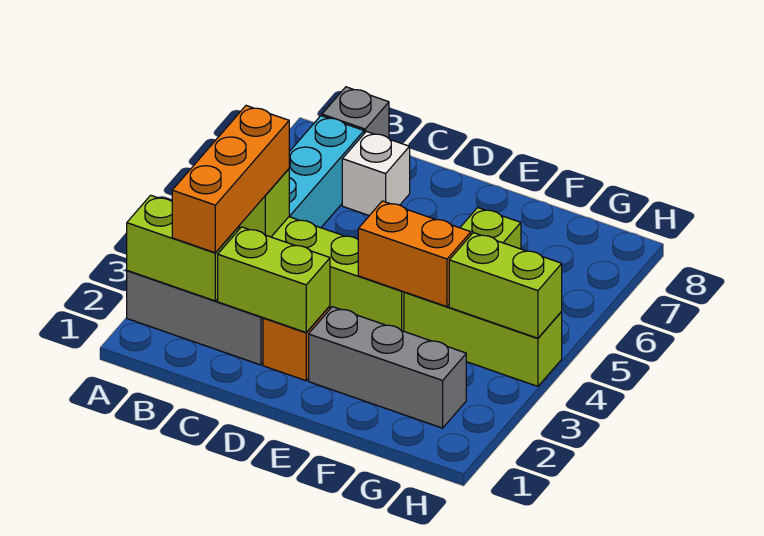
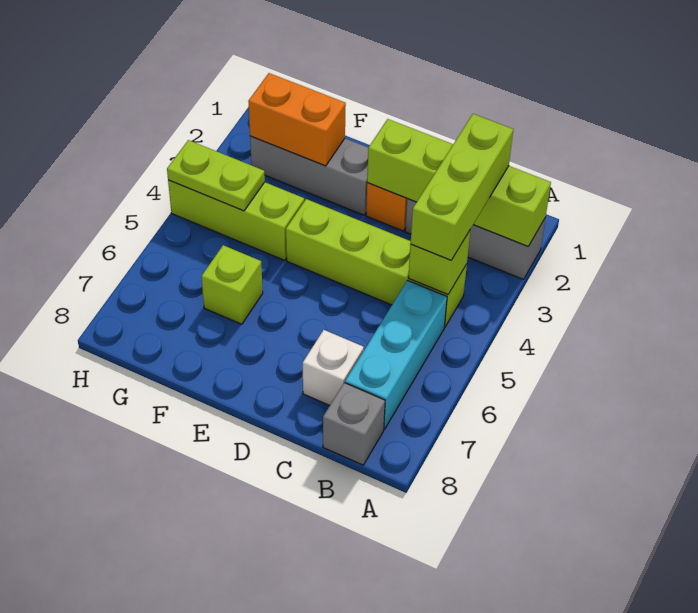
orange brick B2:B4 level 3 -> lime brick B2:B4 level 3
orange brick E4:F4 level 2 -> orange brick F2:G2 level 2
lime brick G4:H4 level 2 -> lime plate G4:H4 level 2

